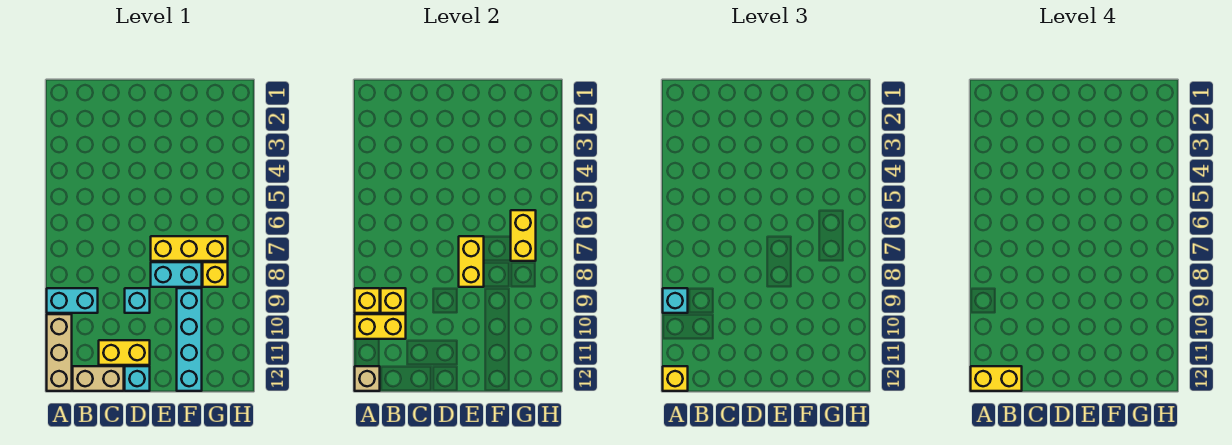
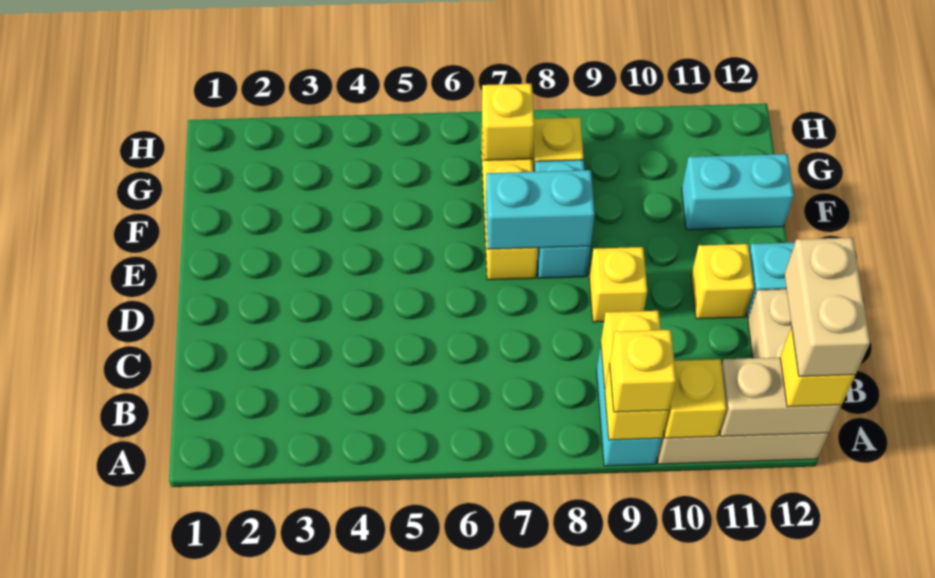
cyan brick A9 level 3 -> yellow brick A9 level 3
yellow brick A10:B10 level 2 -> yellow brick A10 level 2
tan brick A12 level 2 -> tan brick A11:A12 level 2
yellow brick A12:B12 level 4 -> tan brick A12:B12 level 4
yellow brick C11:D11 level 1 -> yellow brick D11 level 1
cyan brick D9 level 1 -> yellow brick D9 level 1
yellow brick E7:E8 level 2 -> cyan brick E7:E8 level 2
cyan brick F9:F12 level 1 -> cyan brick F11:F12 level 1
yellow brick G6:G7 level 2 -> yellow brick G7 level 2

